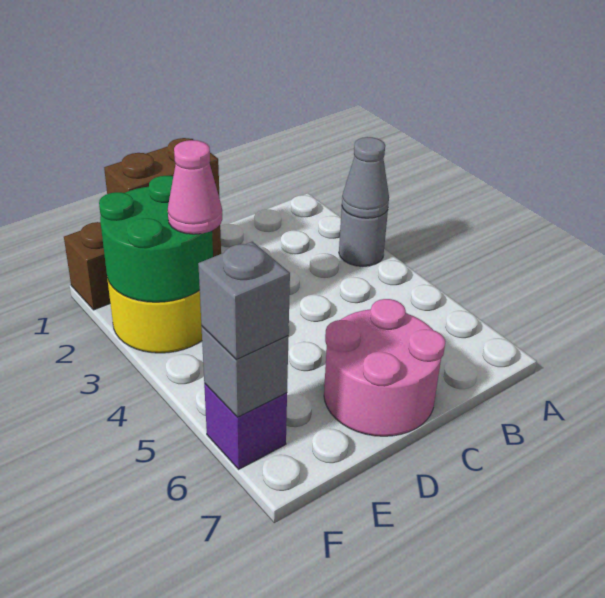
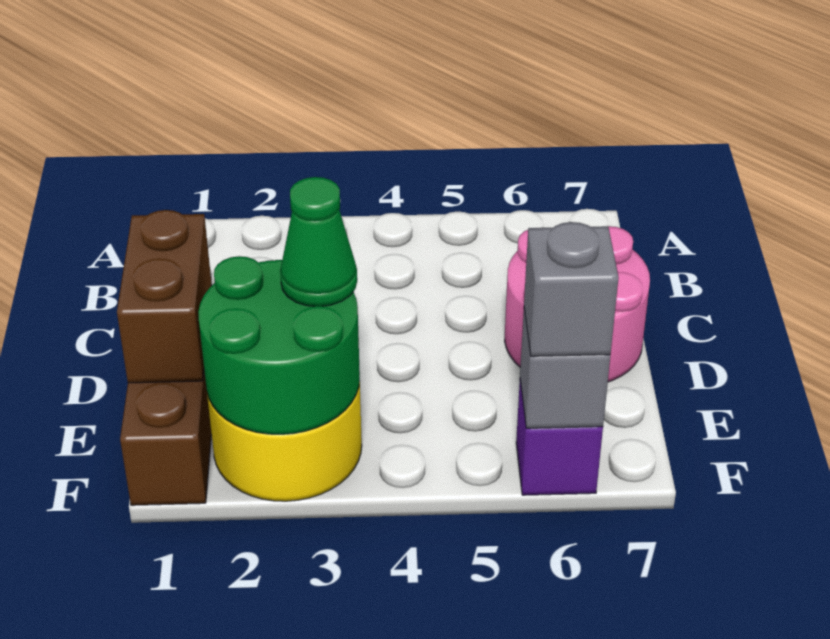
grey round brick A3 level 1 -> none
grey cone A3 level 2 -> none
pink cone E3 level 3 -> green cone E3 level 3

